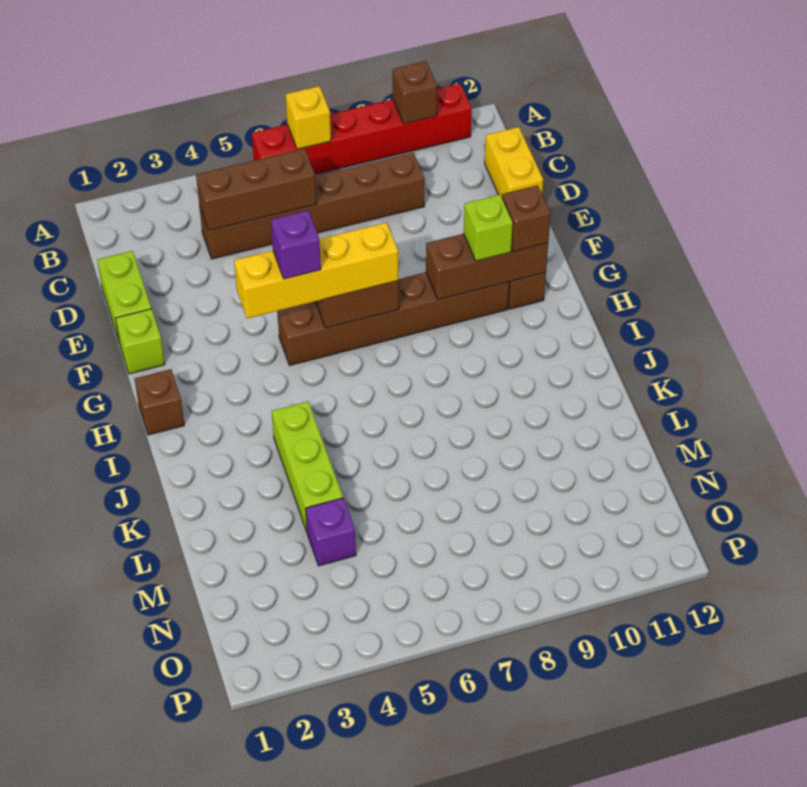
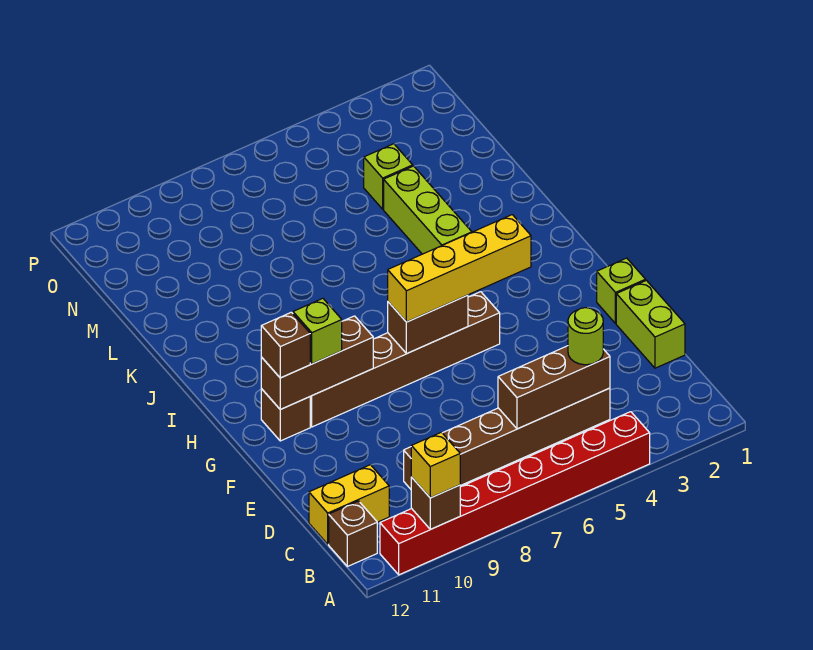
red brick A6:A11 level 1 -> red brick A4:A11 level 1
yellow brick A7 level 2 -> yellow brick A10 level 3
none -> lime round brick C4 level 3
yellow brick C12:D12 level 1 -> yellow brick C11:C12 level 1
purple brick G5 level 4 -> none
brown brick H1 level 1 -> brown brick B12 level 1
purple brick M4 level 1 -> lime brick M4 level 1

